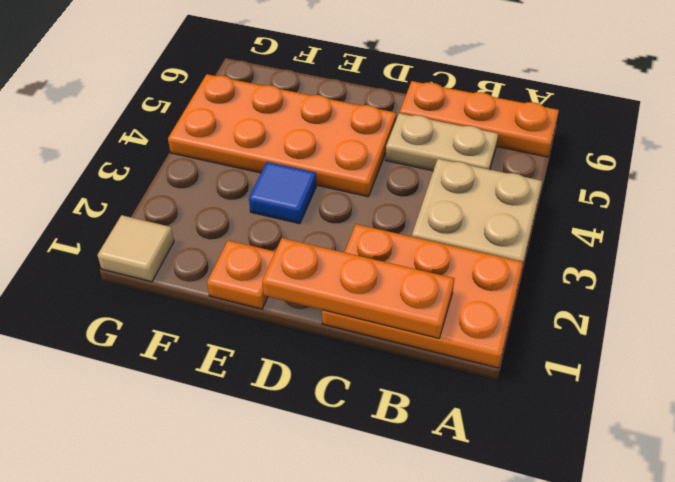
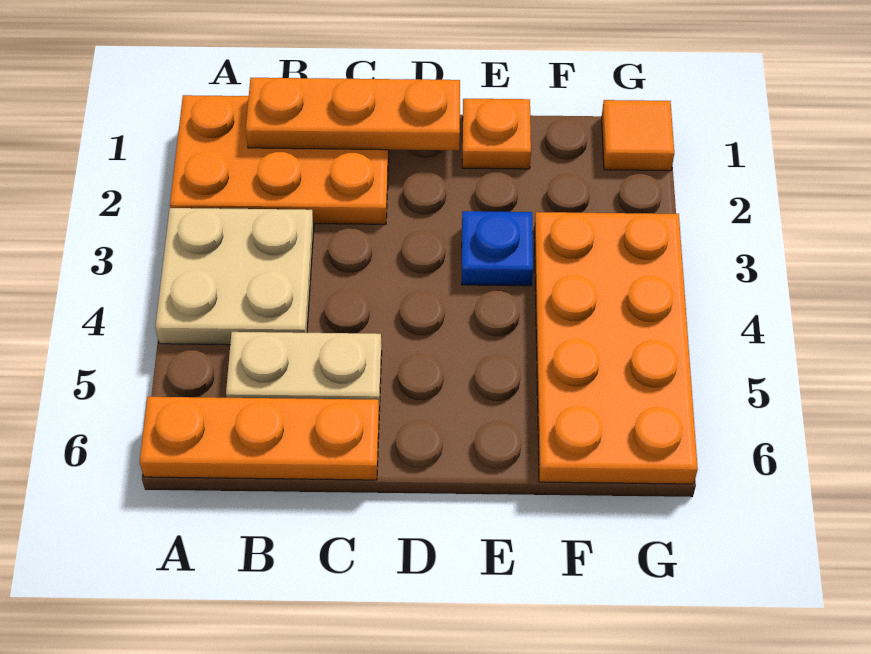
orange plate D4:G5 level 1 -> orange plate F3:G6 level 1
blue tile E3 level 1 -> blue plate E3 level 1
tan tile G1 level 1 -> orange tile G1 level 1

